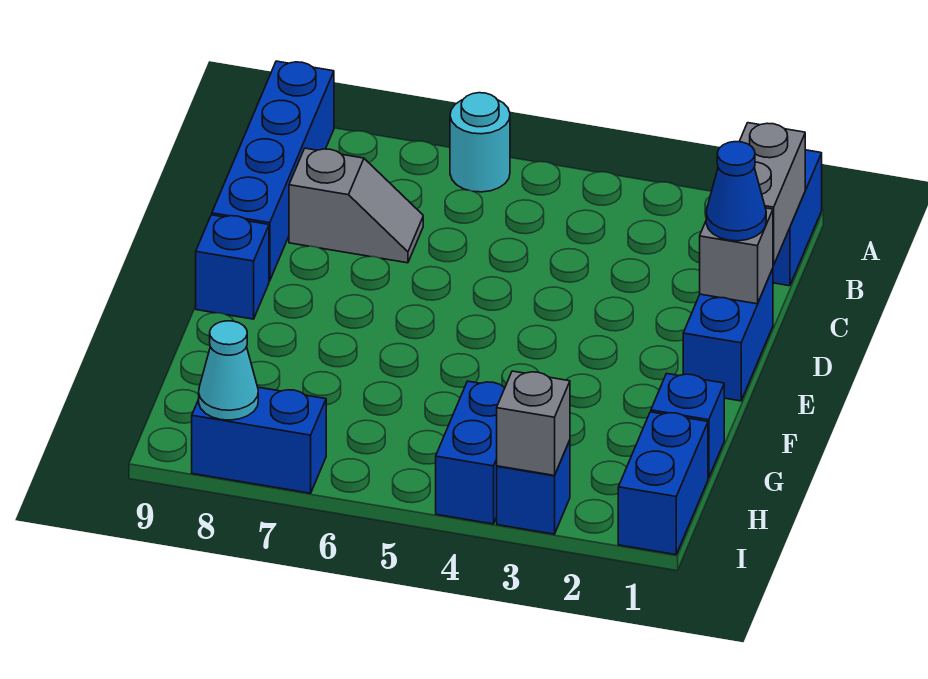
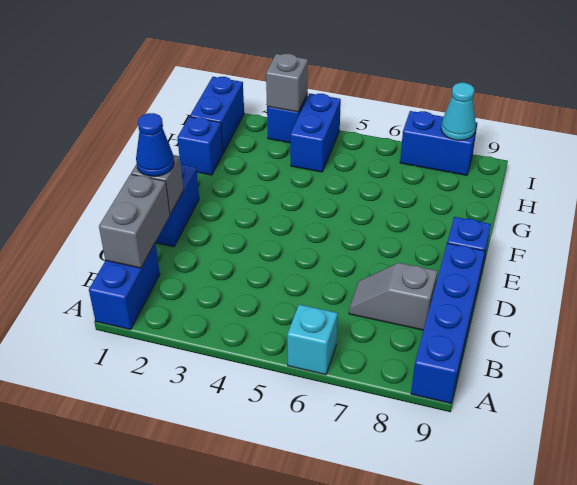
cyan round brick A6 level 1 -> cyan brick A6 level 1

